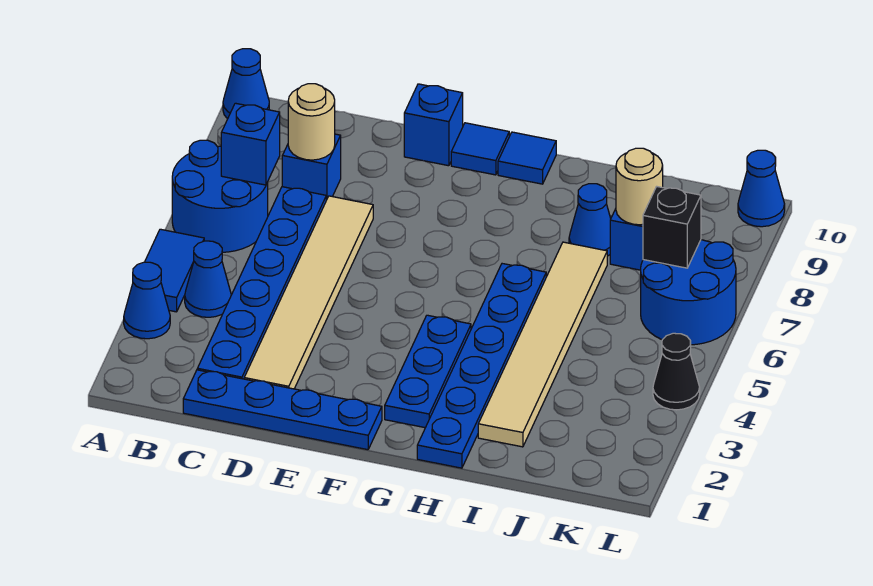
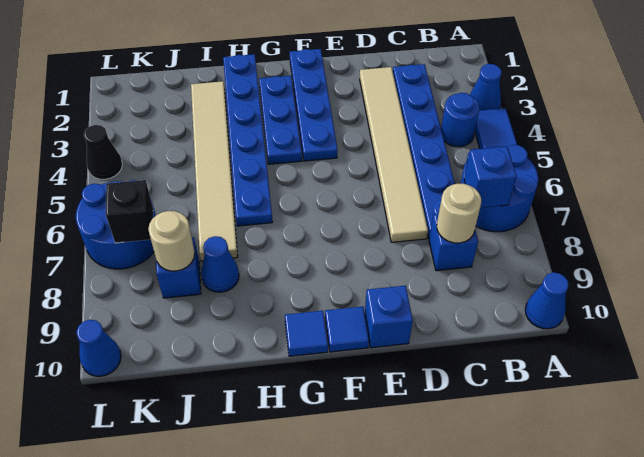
blue cone B4 level 1 -> blue round brick B4 level 1
blue plate C1:F1 level 1 -> blue plate F1:F4 level 1

